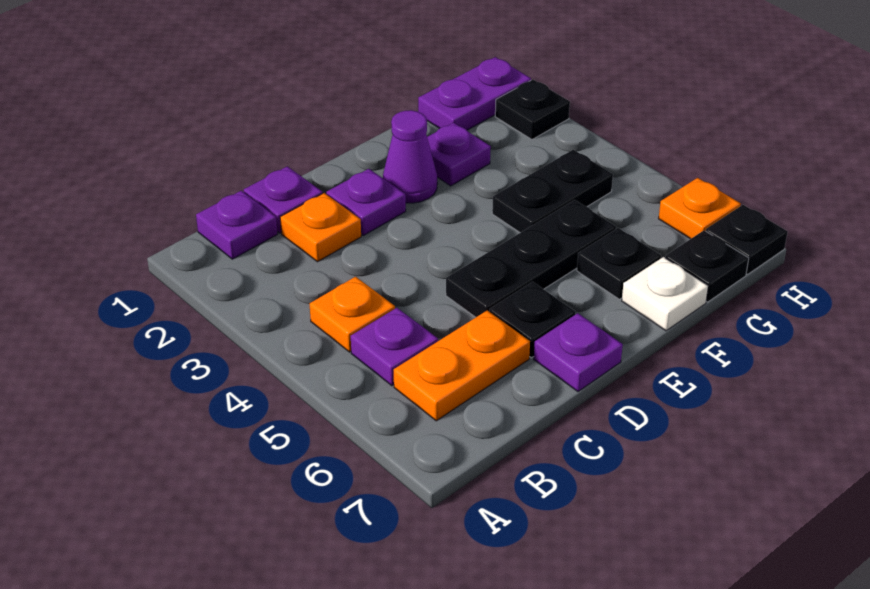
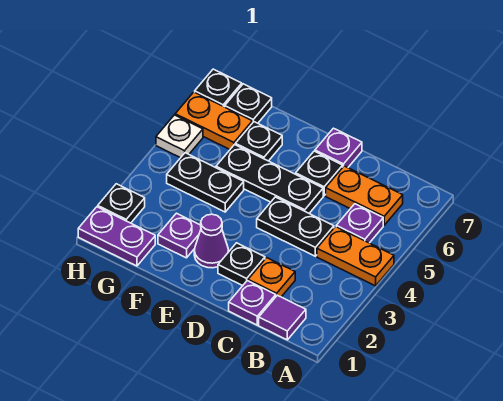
purple plate B1 level 1 -> purple tile B1 level 1
orange plate B4 level 1 -> orange plate A4:B4 level 1
none -> black plate C4:D4 level 1
purple plate D2 level 1 -> black plate D2 level 1
white plate F7 level 1 -> white plate H5 level 1
orange plate H6 level 1 -> orange plate G6:H6 level 1

